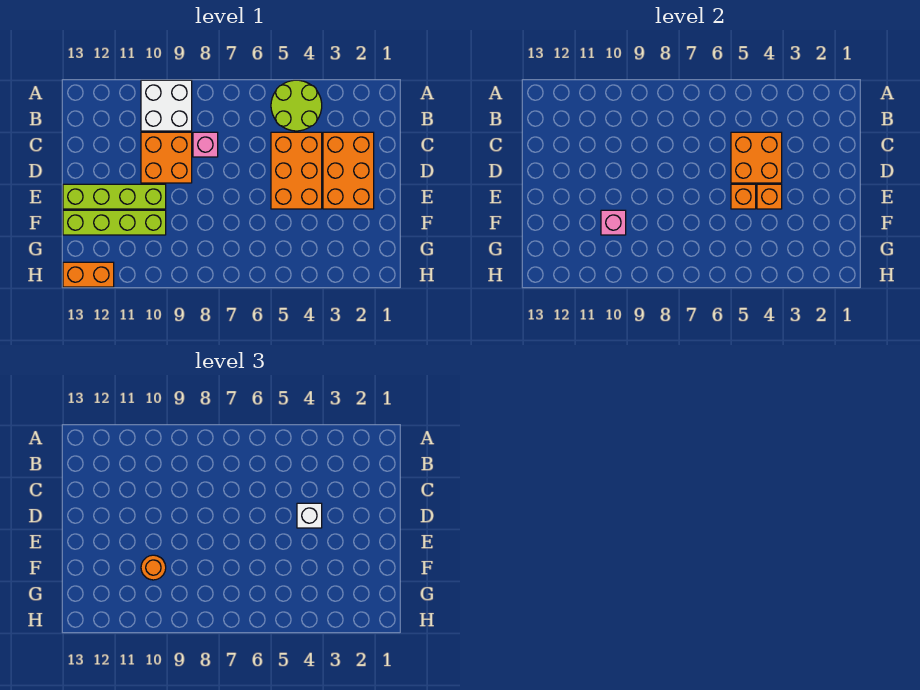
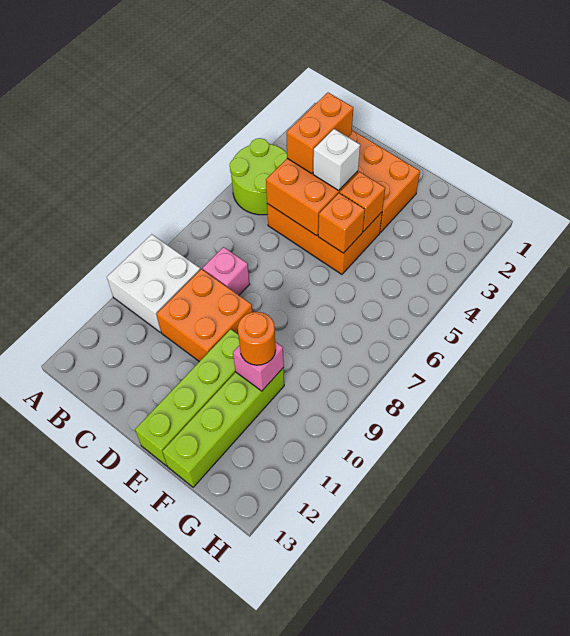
orange brick H12:H13 level 1 -> orange brick C3:C4 level 3

